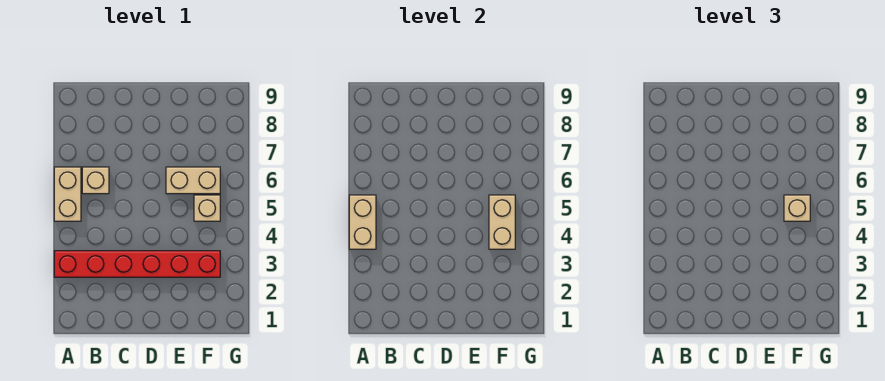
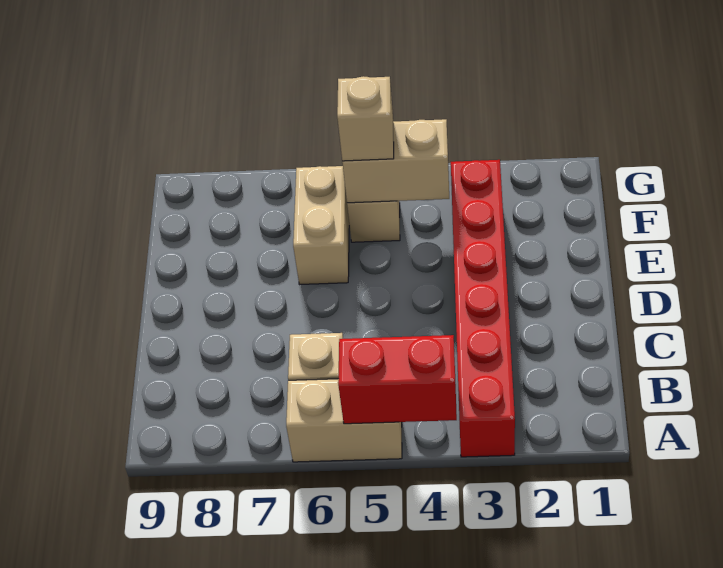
tan brick A4:A5 level 2 -> red brick A4:A5 level 2

